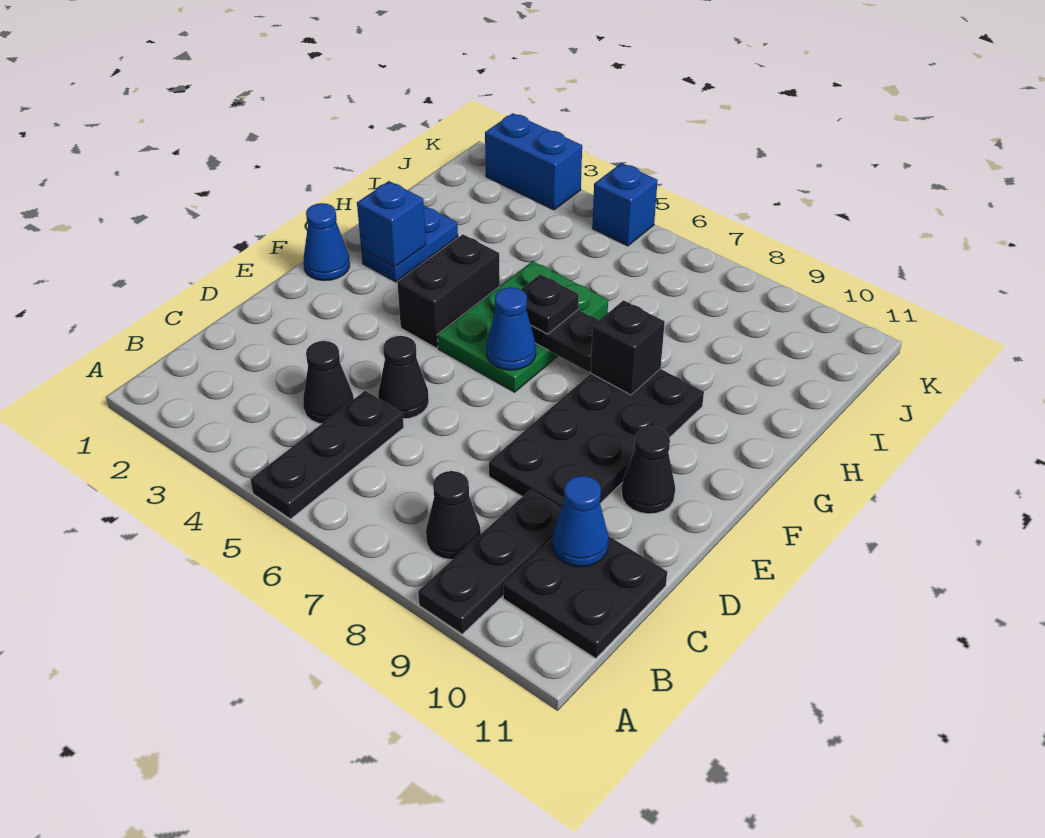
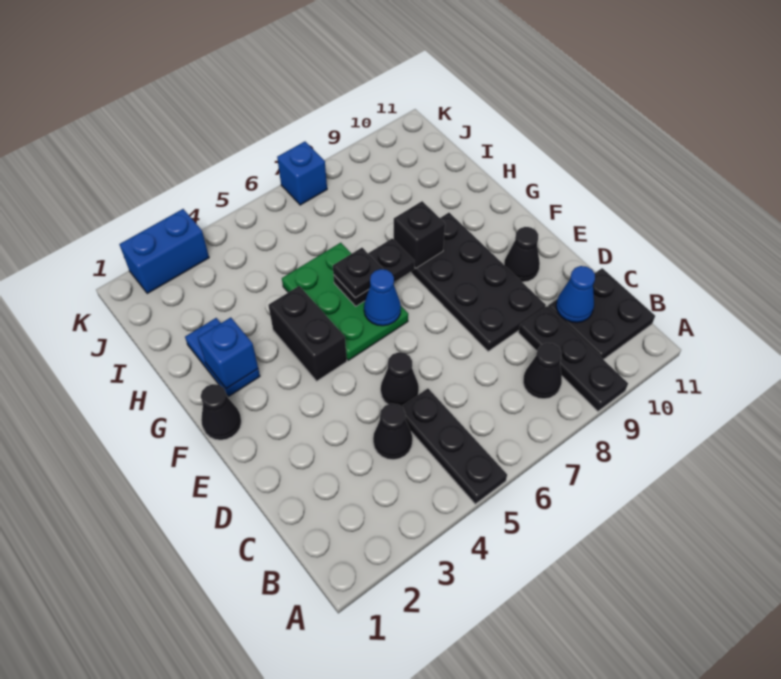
blue cone F1 level 1 -> black cone F1 level 1
blue brick K5 level 1 -> blue brick K7 level 1

